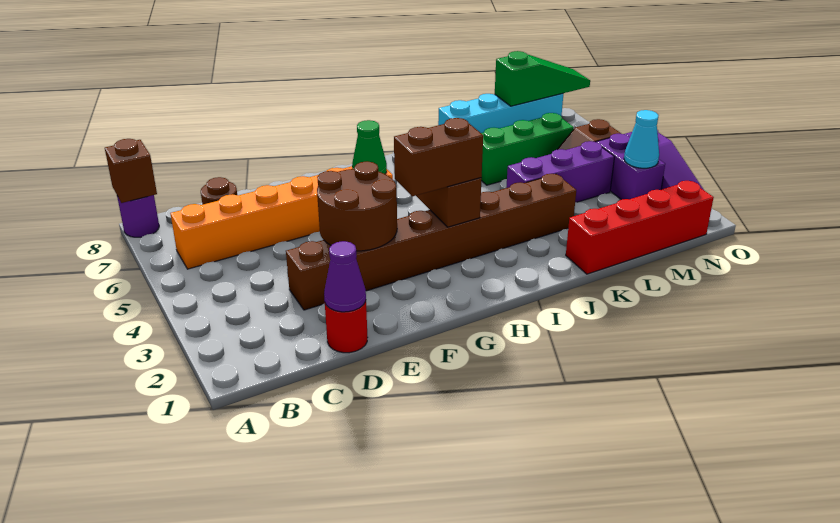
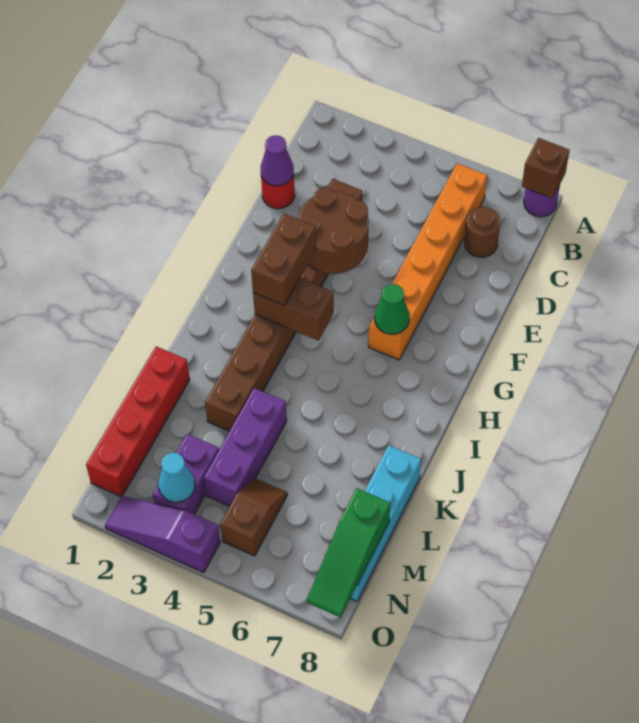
green brick K6:M6 level 1 -> none
purple brick N3:N4 level 1 -> purple brick M3:N3 level 1

